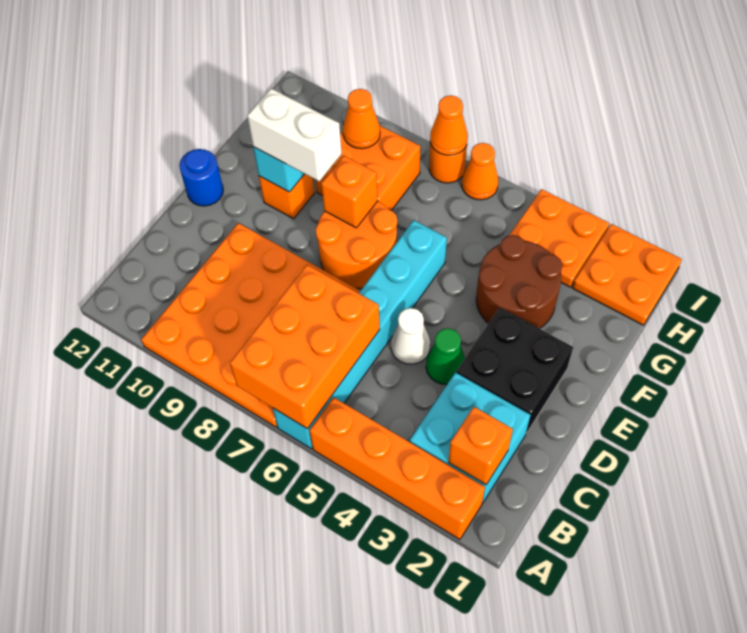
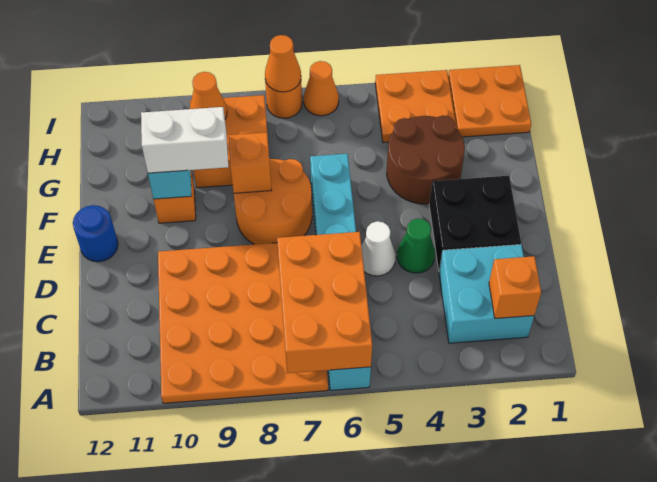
orange brick A2:A5 level 1 -> none

